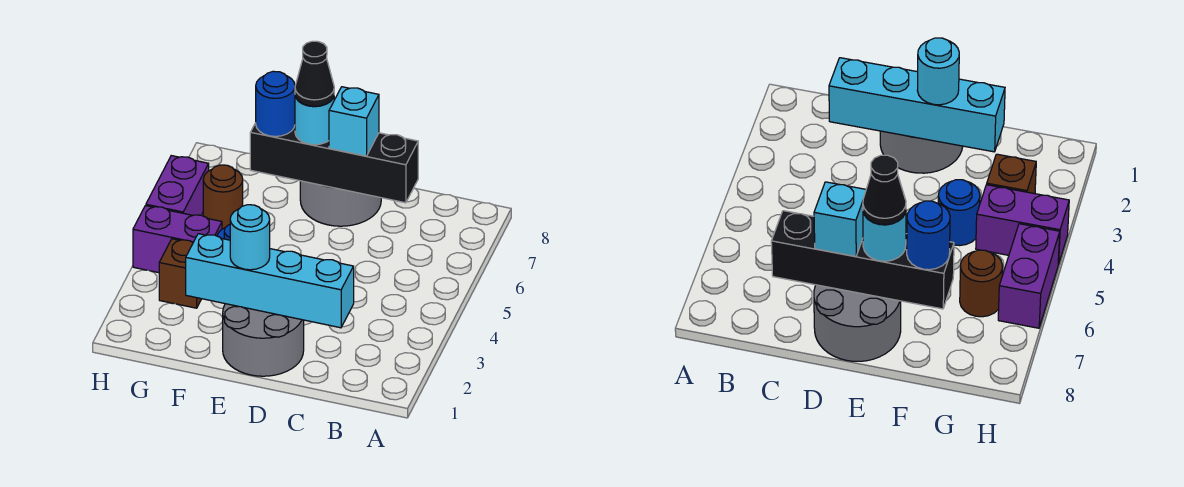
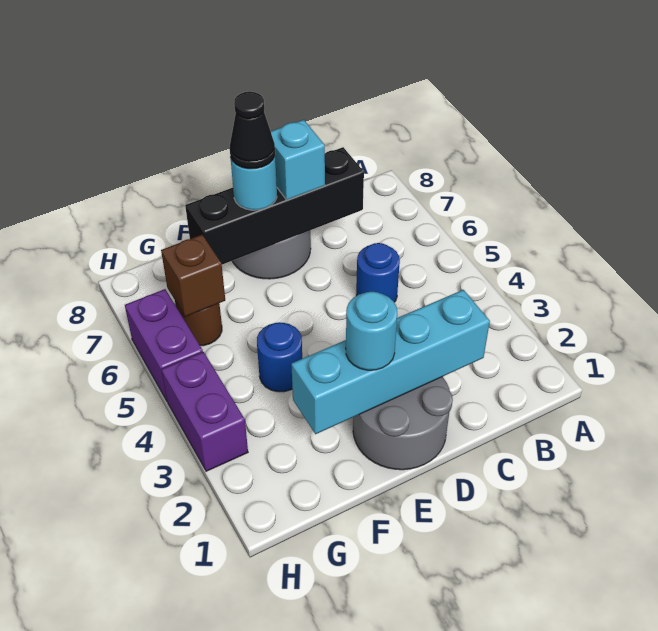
blue round brick F7 level 3 -> blue round brick C5 level 1
brown brick G3 level 1 -> brown brick G6 level 2
purple brick G4:H4 level 1 -> purple brick H3:H4 level 1

